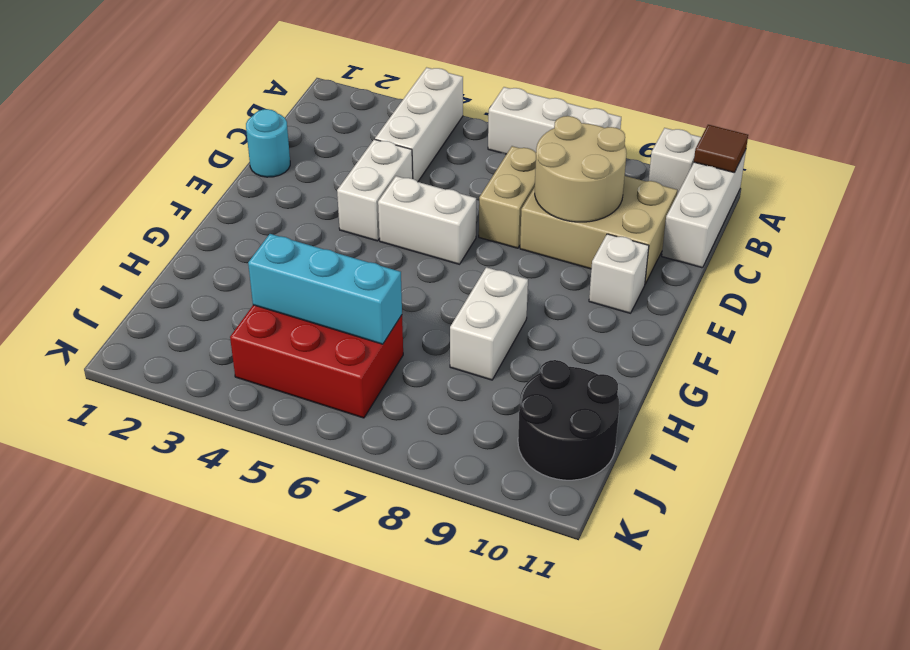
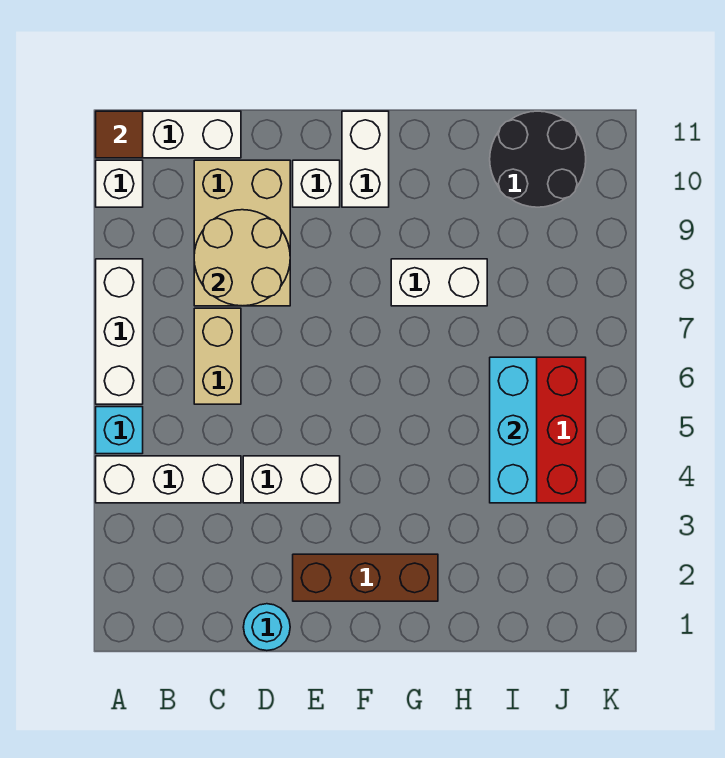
none -> cyan brick A5 level 1
tan brick C7:D7 level 1 -> tan brick C6:C7 level 1
none -> brown brick E2:G2 level 1
white brick E5:E6 level 1 -> white brick F10:F11 level 1

